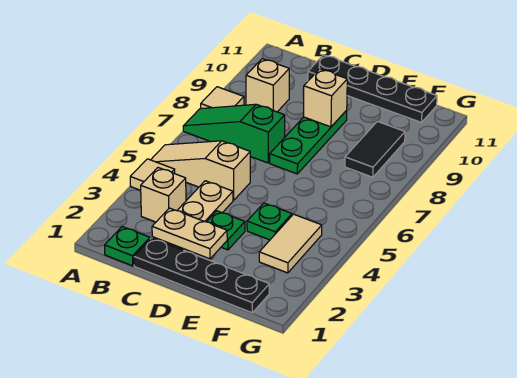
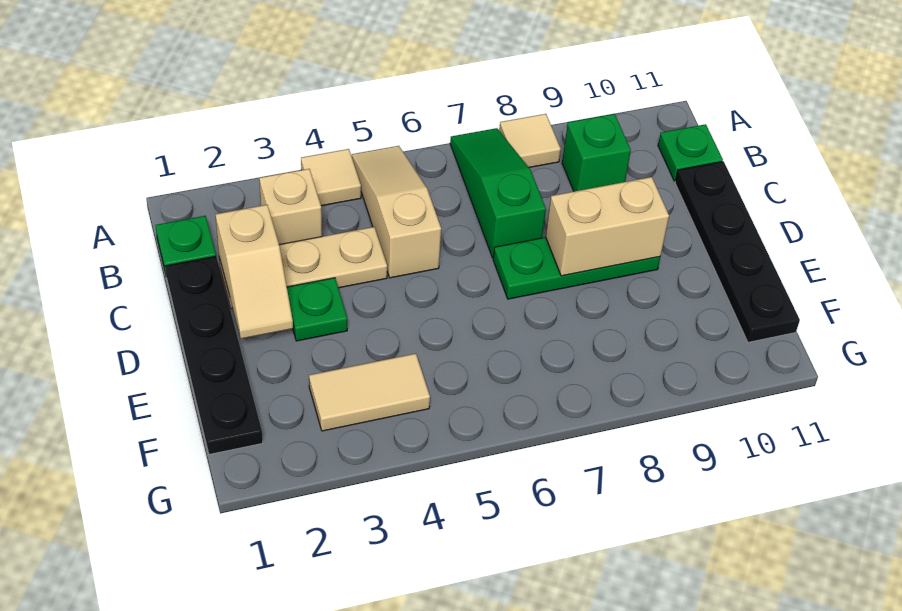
tan brick B9 level 1 -> green brick B9 level 1
tan plate C2:D2 level 2 -> tan slope C2:D2 level 2 top C
tan brick D9 level 2 -> tan brick D8:D9 level 2
green plate E4 level 1 -> green plate B11 level 1
black tile F8:F9 level 1 -> none

